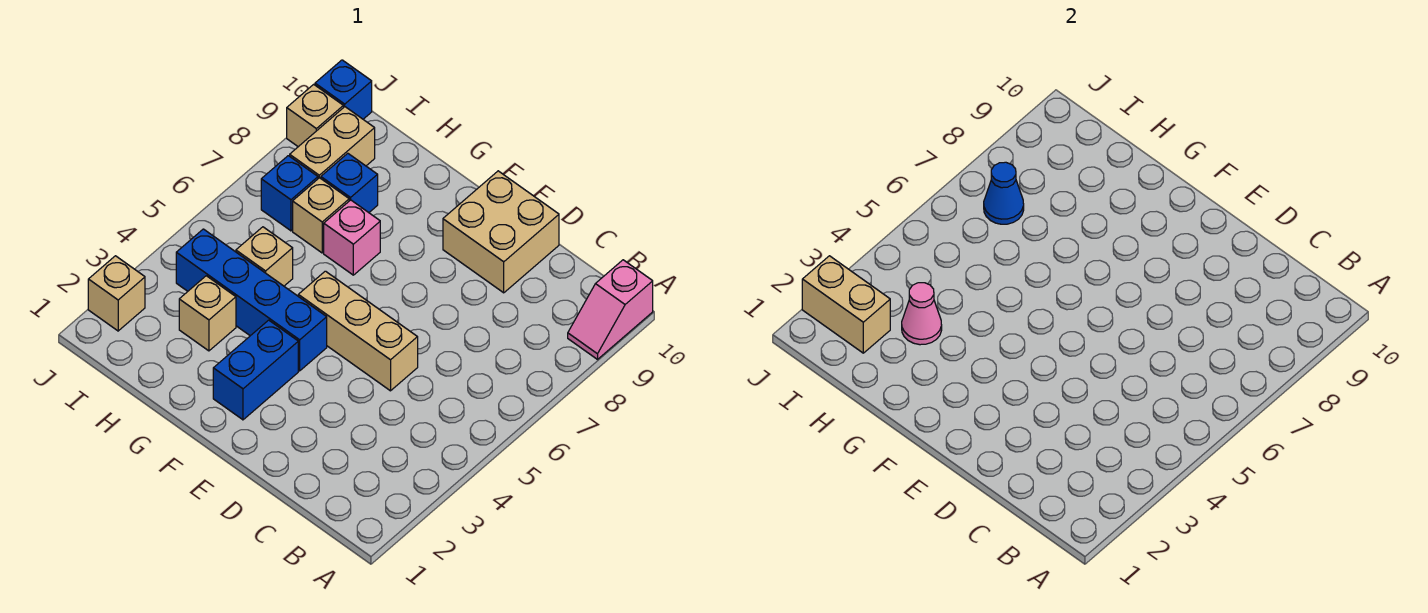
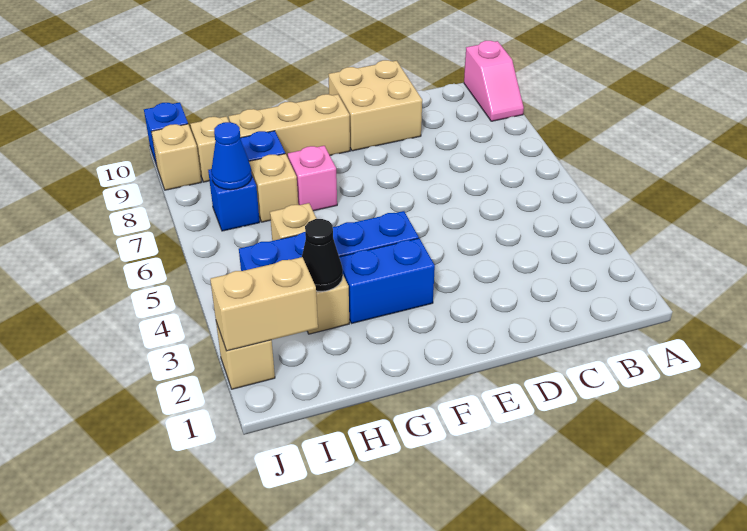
tan brick D5:F5 level 1 -> tan brick F9:H9 level 1
blue brick F2:F3 level 1 -> blue brick F3:G3 level 1
pink cone H3 level 2 -> black cone H3 level 2
tan brick I8:I9 level 1 -> tan brick I9 level 1

